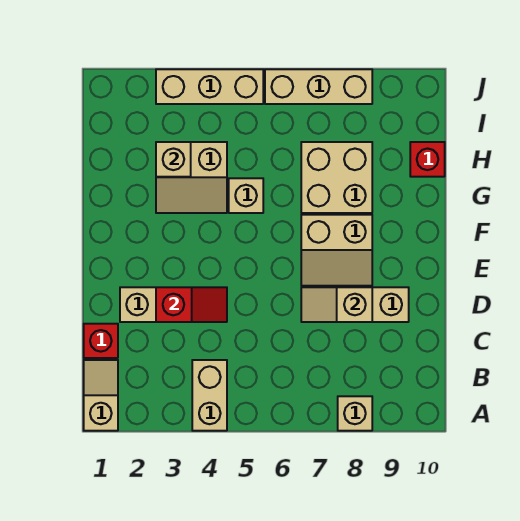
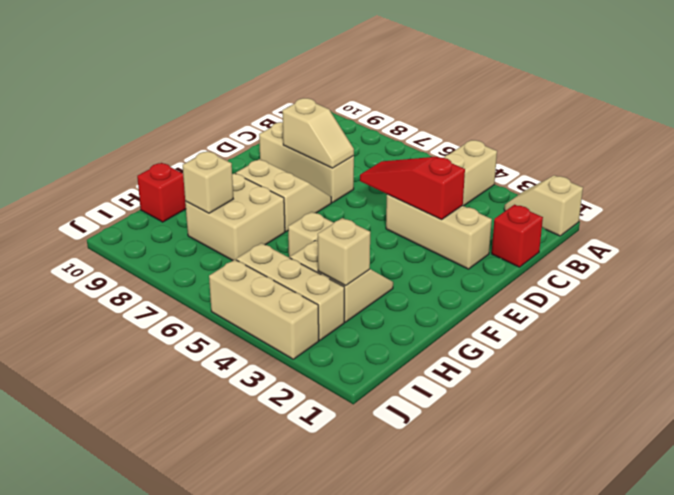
tan slope A1:B1 level 1 top A -> tan slope A1:A2 level 1 top 1
tan brick A8 level 1 -> tan brick H8 level 2
red slope D3:D4 level 2 top 3 -> red slope D3:D5 level 2 top 3
tan brick J6:J8 level 1 -> tan brick I3:I5 level 1

